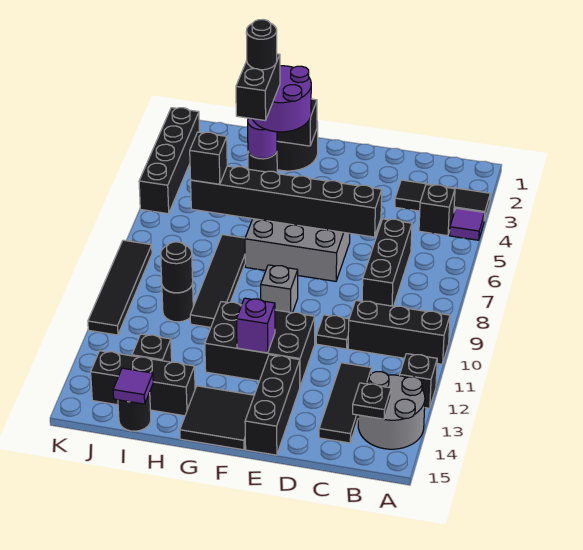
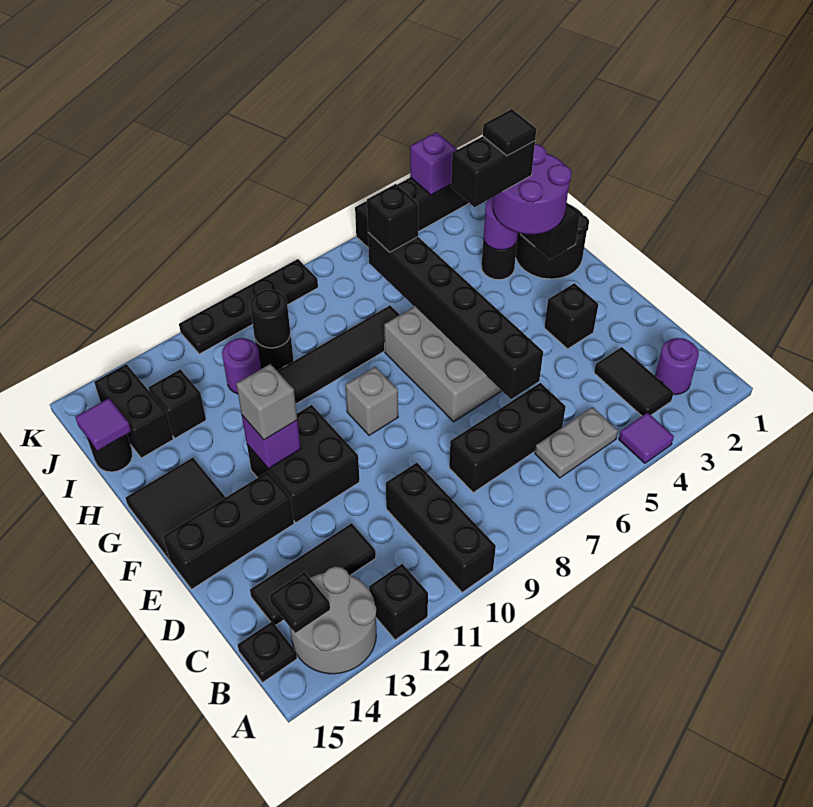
black tile A3:C3 level 1 -> black tile B3:C3 level 1
none -> purple round brick B2 level 1
black brick B4 level 1 -> black brick E3 level 1
none -> grey plate B5:B6 level 1
black plate D10 level 1 -> black plate B15 level 1
black brick E11:G12 level 1 -> black brick E11:F12 level 1
none -> grey brick F12 level 3
black round brick H3 level 5 -> black tile H3 level 5
black brick H14:J14 level 1 -> black brick I14:J14 level 1
none -> purple round brick I11 level 1
none -> purple brick K3 level 2
black tile K8:K11 level 1 -> black plate K8:K11 level 1

